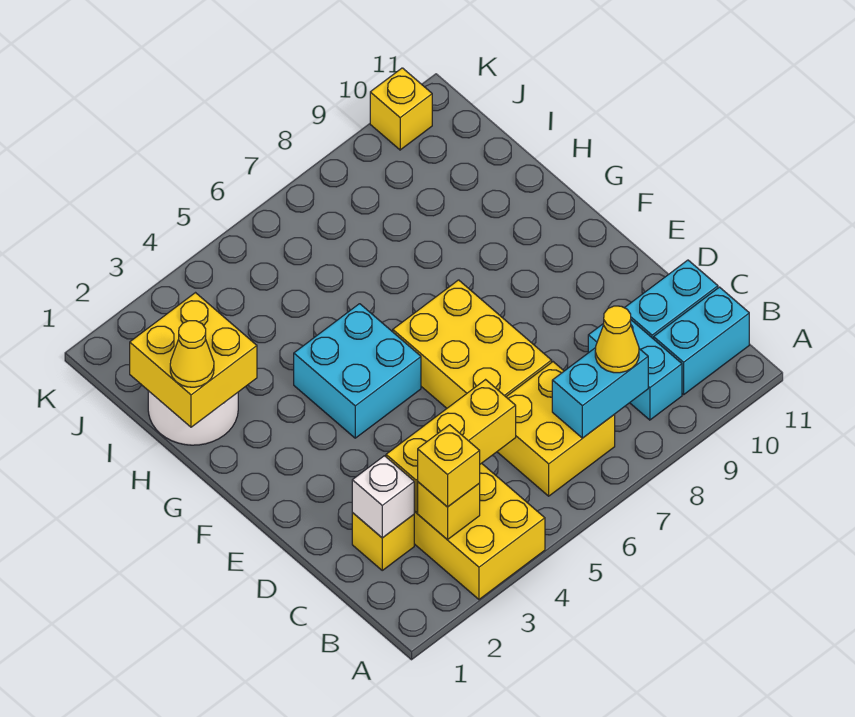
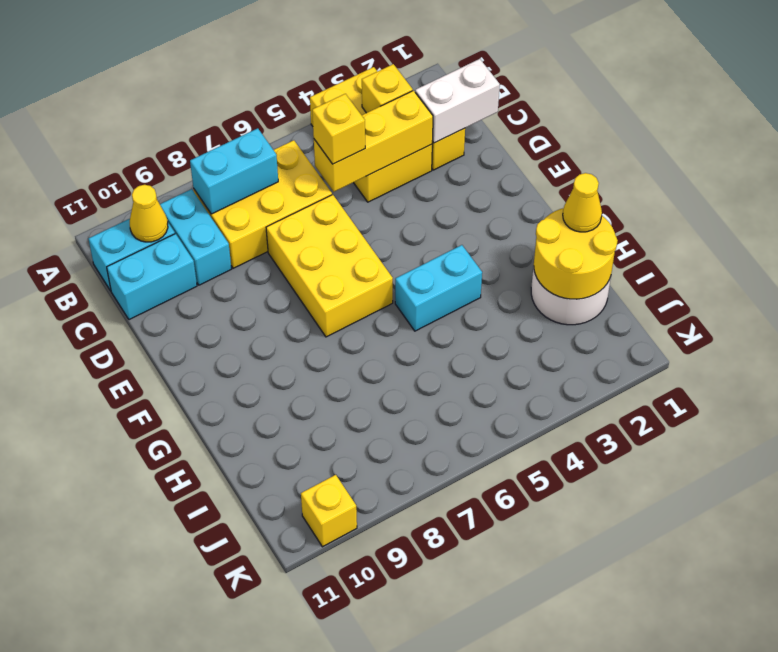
yellow brick B3 level 3 -> yellow brick C5 level 3
yellow brick B6:C7 level 1 -> yellow brick B6:C8 level 1
yellow cone B8 level 3 -> yellow cone B10 level 2
white brick C2 level 2 -> white brick C1:C2 level 2
cyan brick F4:G5 level 1 -> cyan brick G4:G5 level 1
yellow brick H1:I2 level 2 -> yellow round brick H1:I2 level 2

